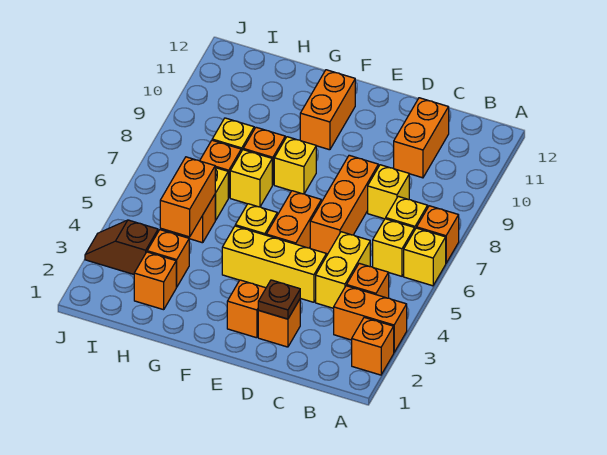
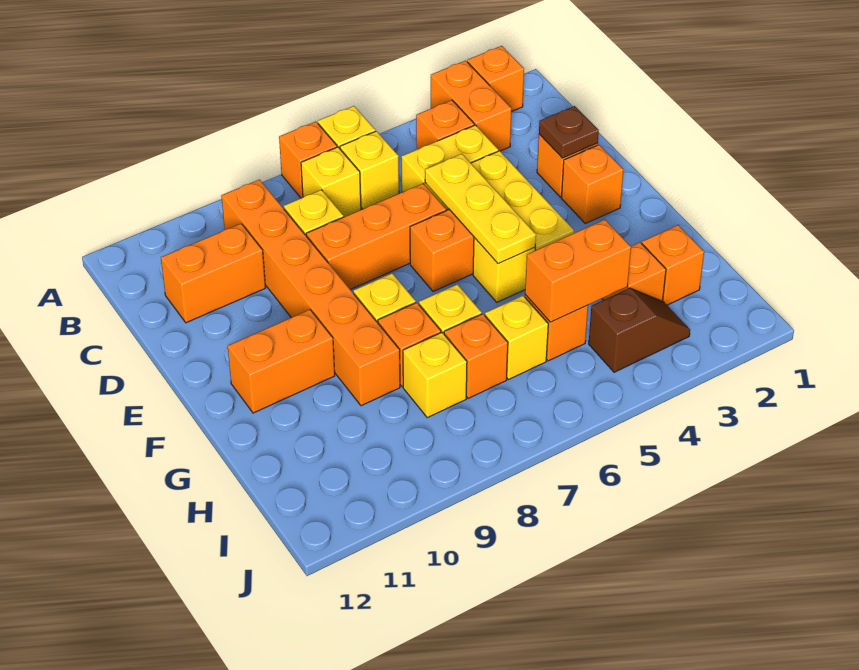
none -> orange brick B9:G9 level 1
none -> yellow plate D5:F5 level 2
brown slope I3:J3 level 1 top I -> brown slope I3:I4 level 1 top 4

